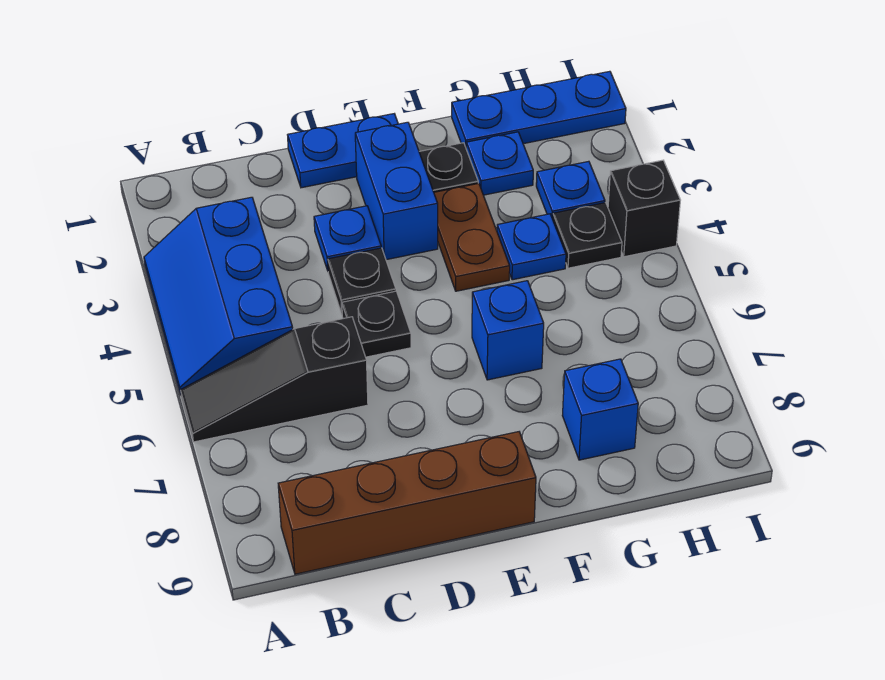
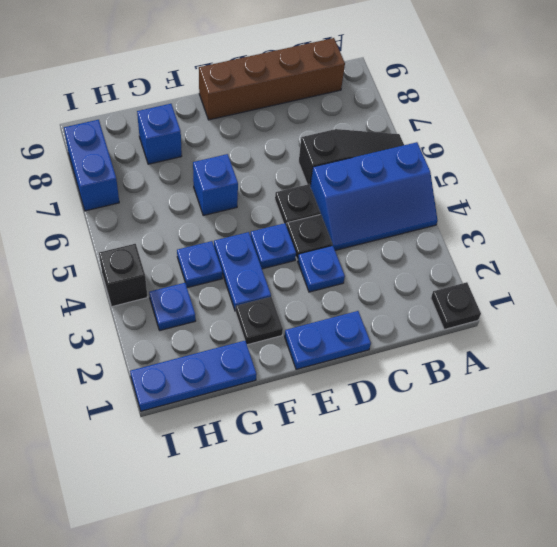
blue slope A3:B5 level 1 top B -> blue slope A4:C5 level 1 top 5
blue brick E2:E3 level 1 -> blue brick I7:I8 level 1
brown plate F3:F4 level 1 -> blue plate F3:F4 level 1
blue plate G2 level 1 -> blue plate E4 level 1
black plate H4 level 1 -> black plate A1 level 1

